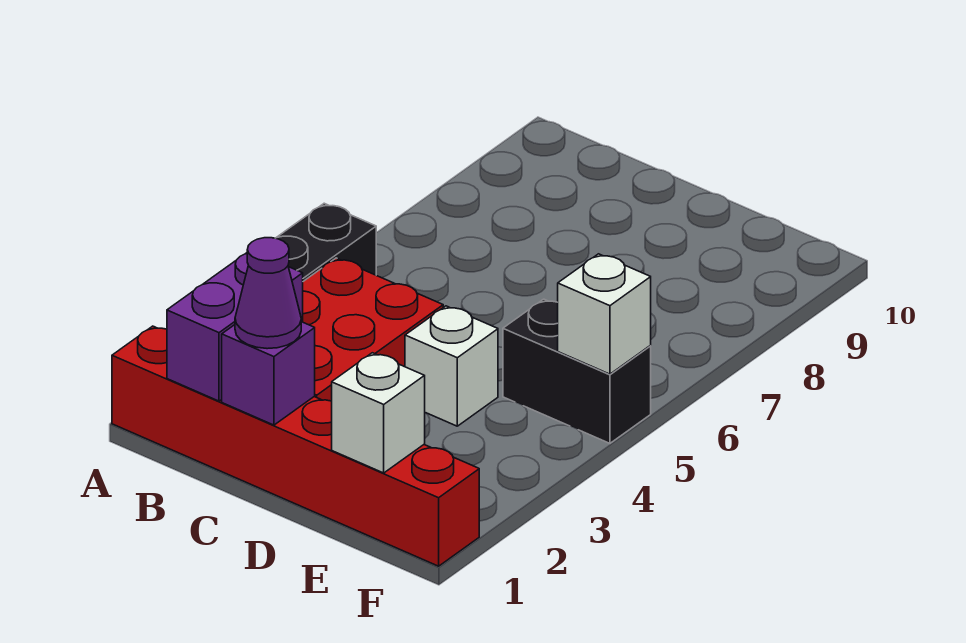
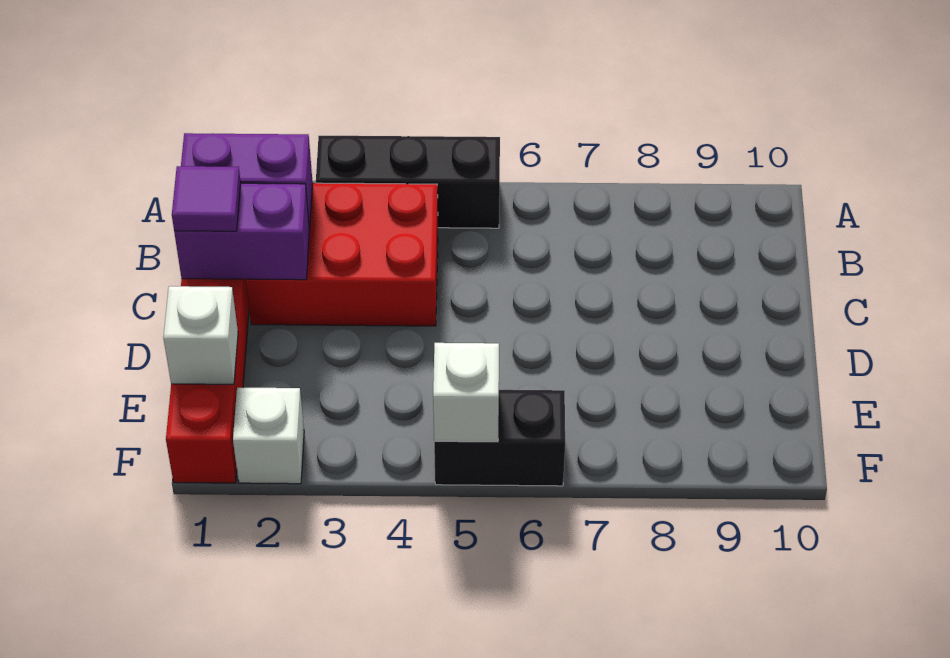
purple brick C1 level 2 -> purple brick C1:C2 level 2
purple cone C1 level 3 -> purple tile C1 level 3
white brick D4 level 1 -> white brick F2 level 1
black brick E5:F5 level 1 -> black brick F5:F6 level 1

